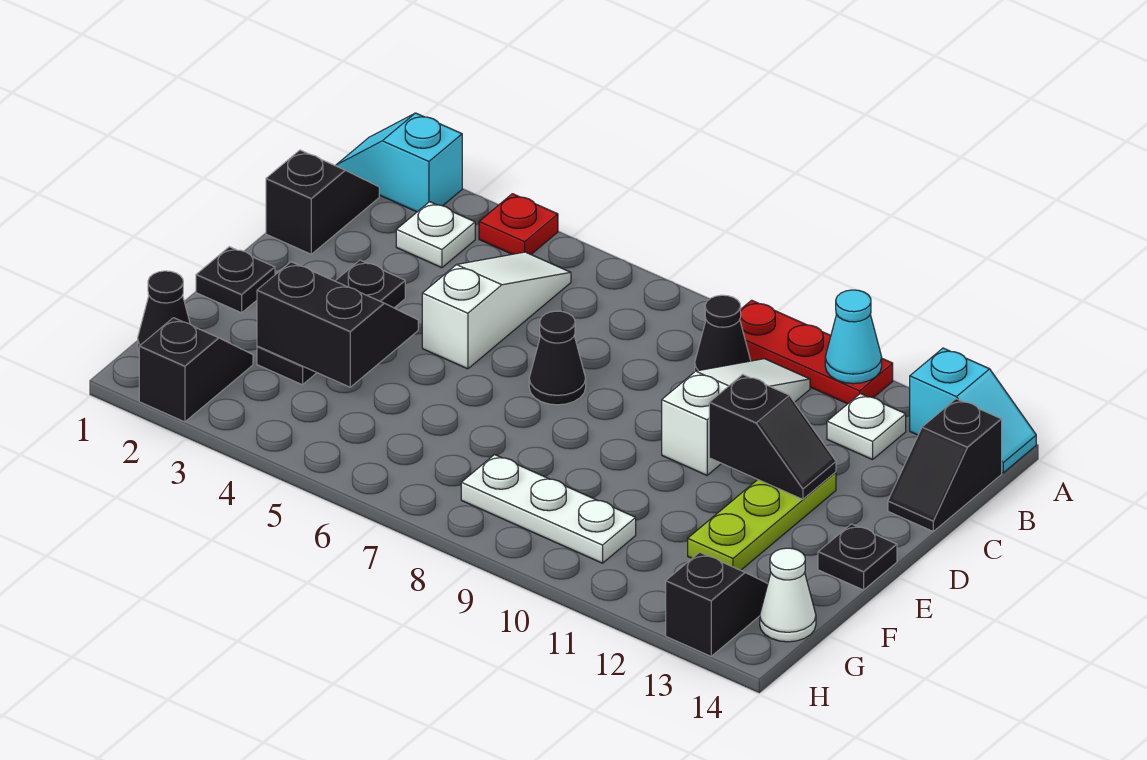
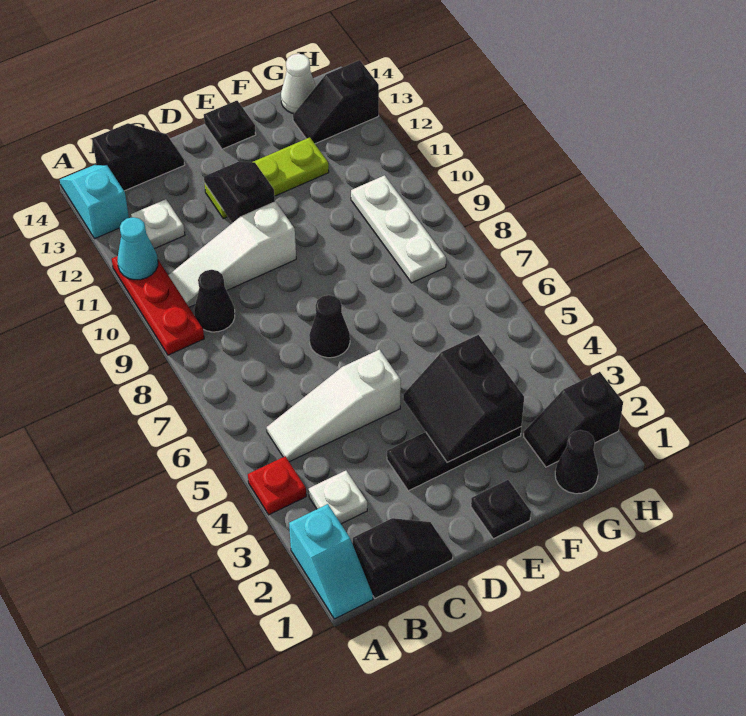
black slope B1:C1 level 1 top C -> black slope B1:C1 level 1 top B

